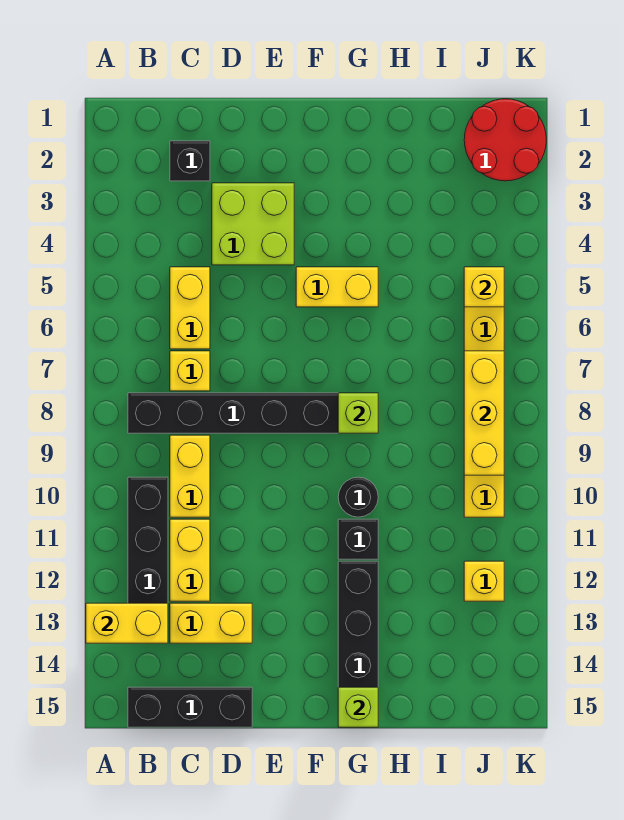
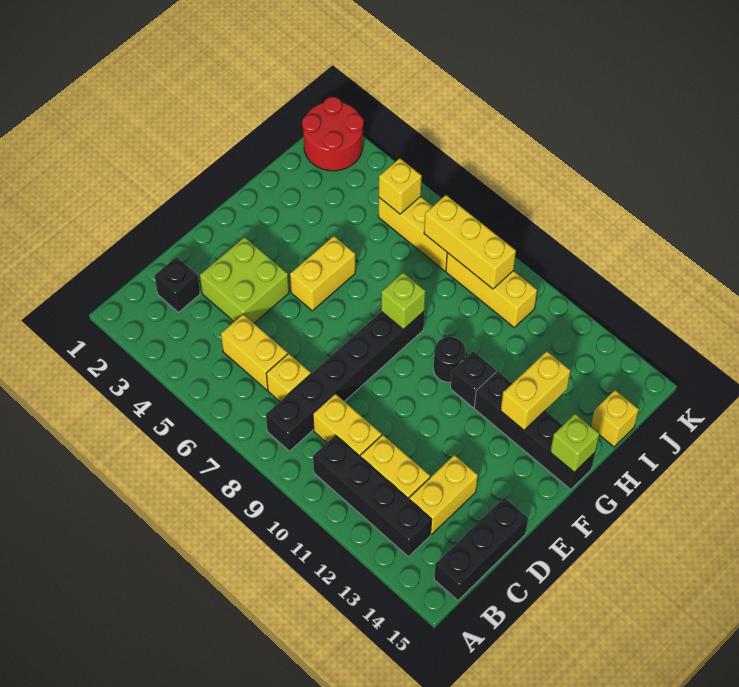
yellow brick A13:B13 level 2 -> yellow brick G13:H13 level 2
yellow brick J12 level 1 -> yellow brick I15 level 1

